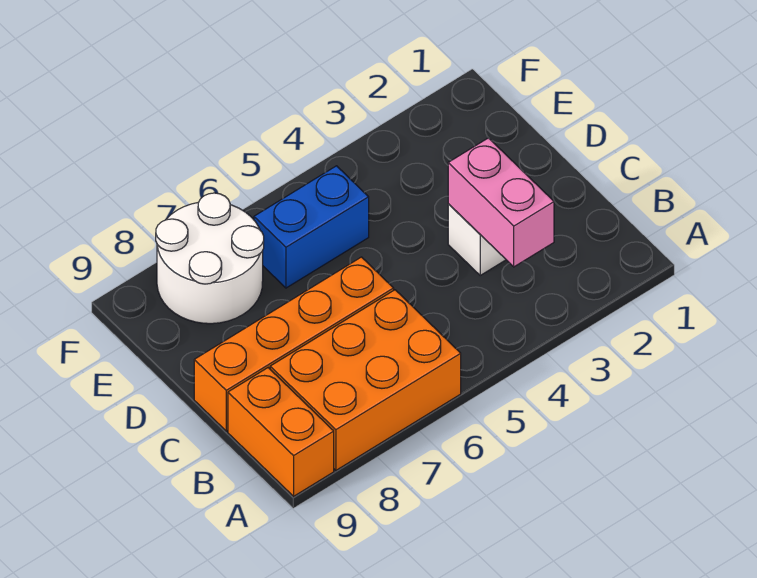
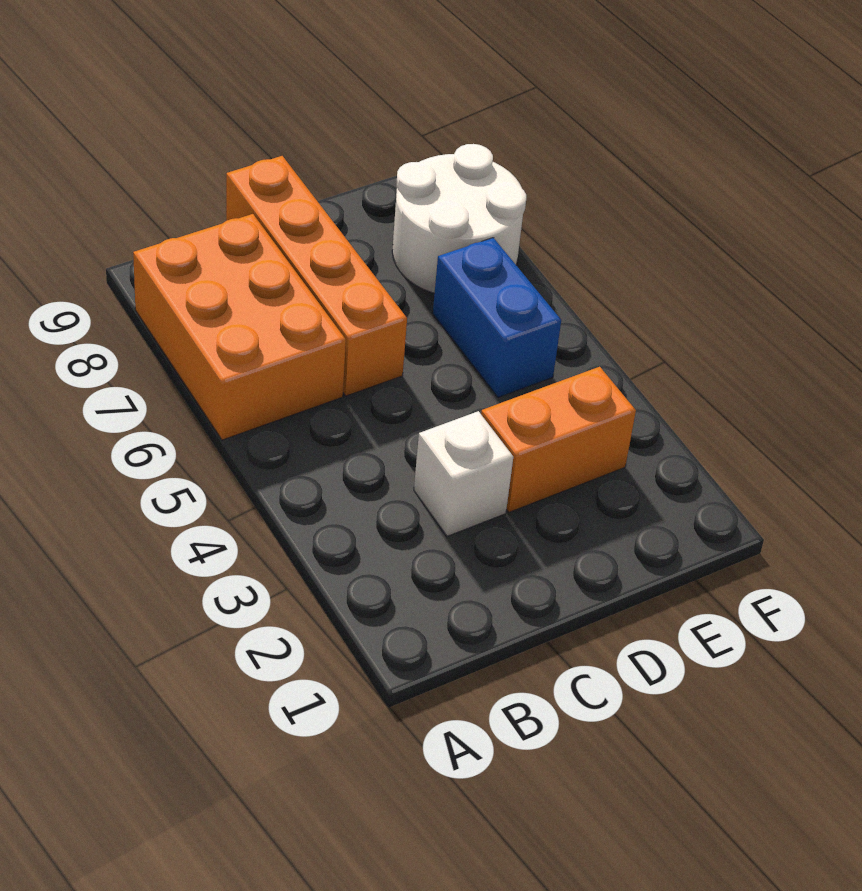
orange brick A9:B9 level 1 -> orange brick D3:E3 level 1
pink brick B3:C3 level 2 -> none

